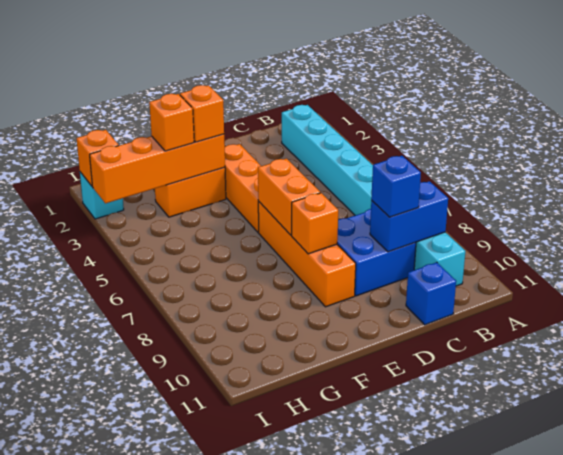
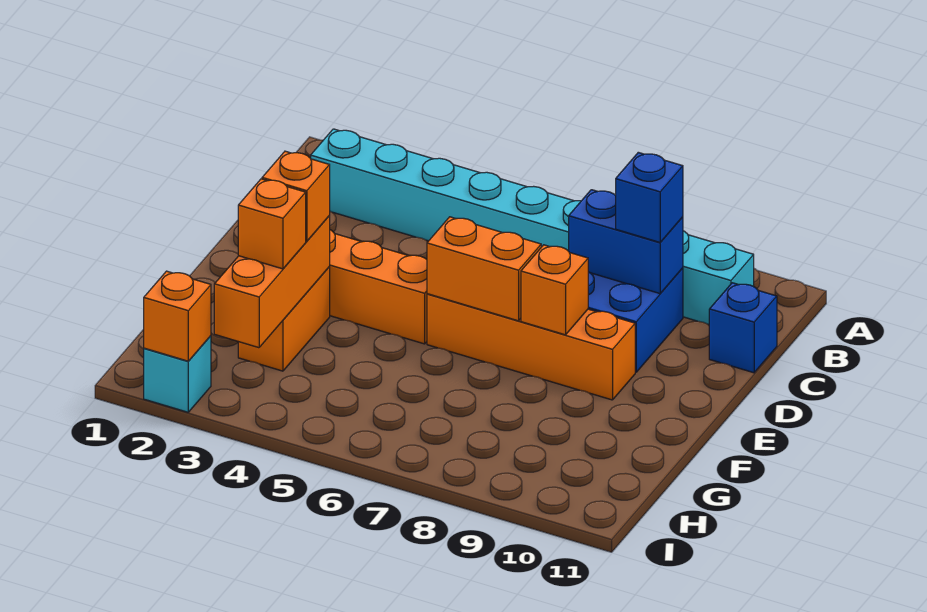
blue brick B9:C9 level 2 -> blue brick C8:C9 level 2
orange brick F3:I3 level 2 -> orange brick F3:H3 level 2

